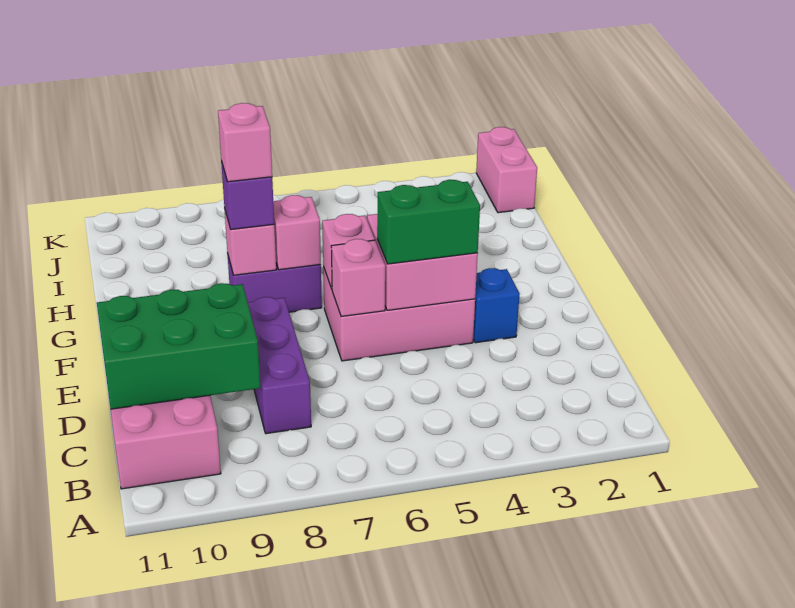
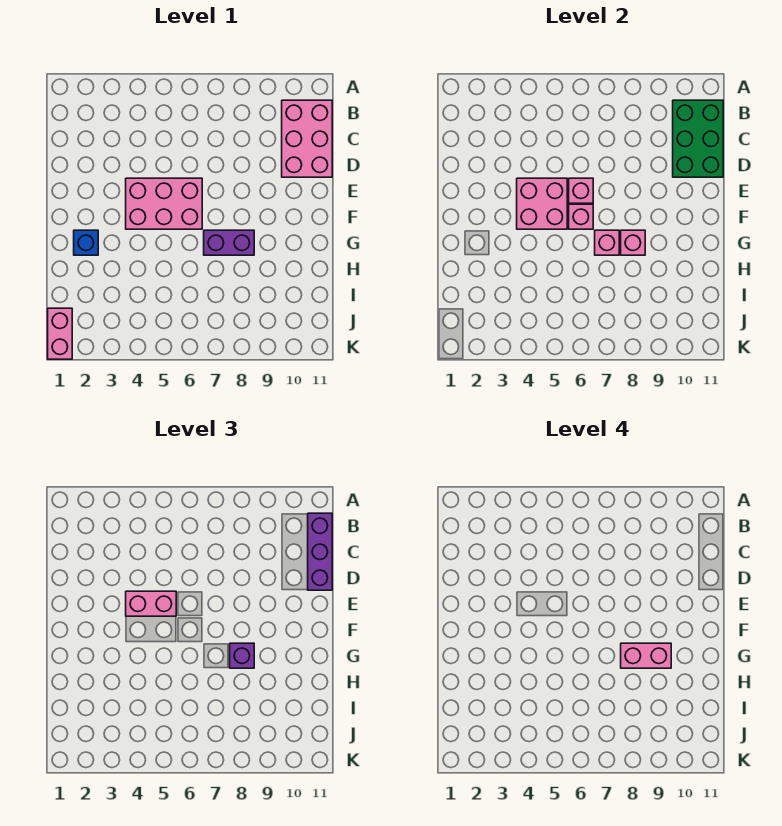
purple brick C8:E8 level 1 -> purple brick B11:D11 level 3
green brick C9:D11 level 2 -> green brick B10:D11 level 2
blue brick E3 level 1 -> blue brick G2 level 1
green brick E4:E5 level 3 -> pink brick E4:E5 level 3
pink brick G8 level 4 -> pink brick G8:G9 level 4

